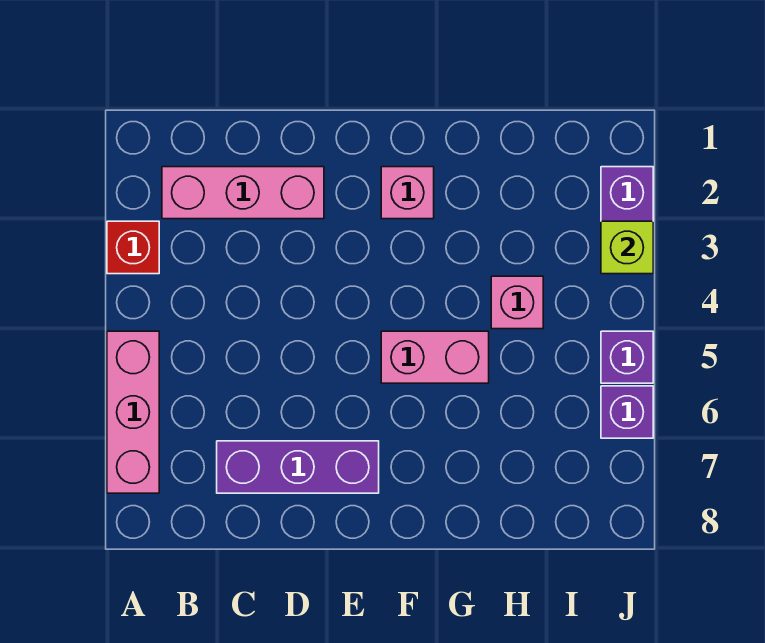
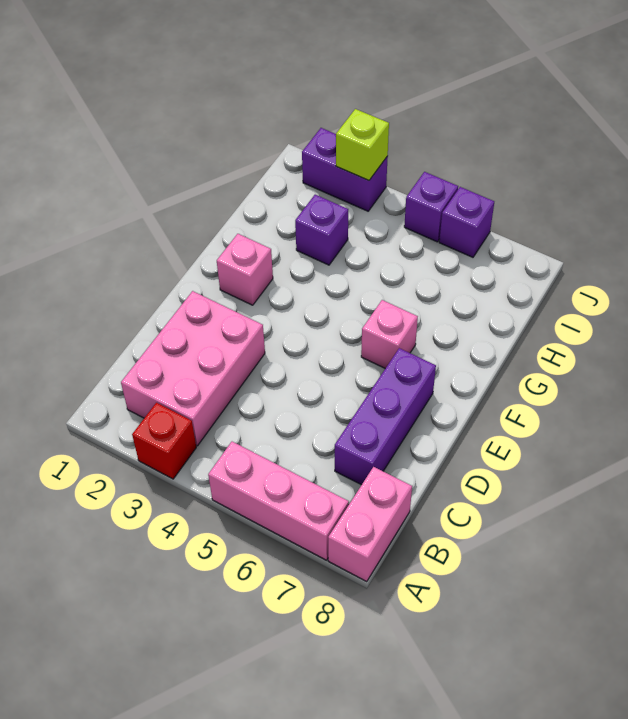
pink brick B2:D2 level 1 -> pink brick B2:D3 level 1
pink brick F5:G5 level 1 -> pink brick A8:B8 level 1
none -> purple brick H3 level 1
pink brick H4 level 1 -> pink brick F6 level 1

